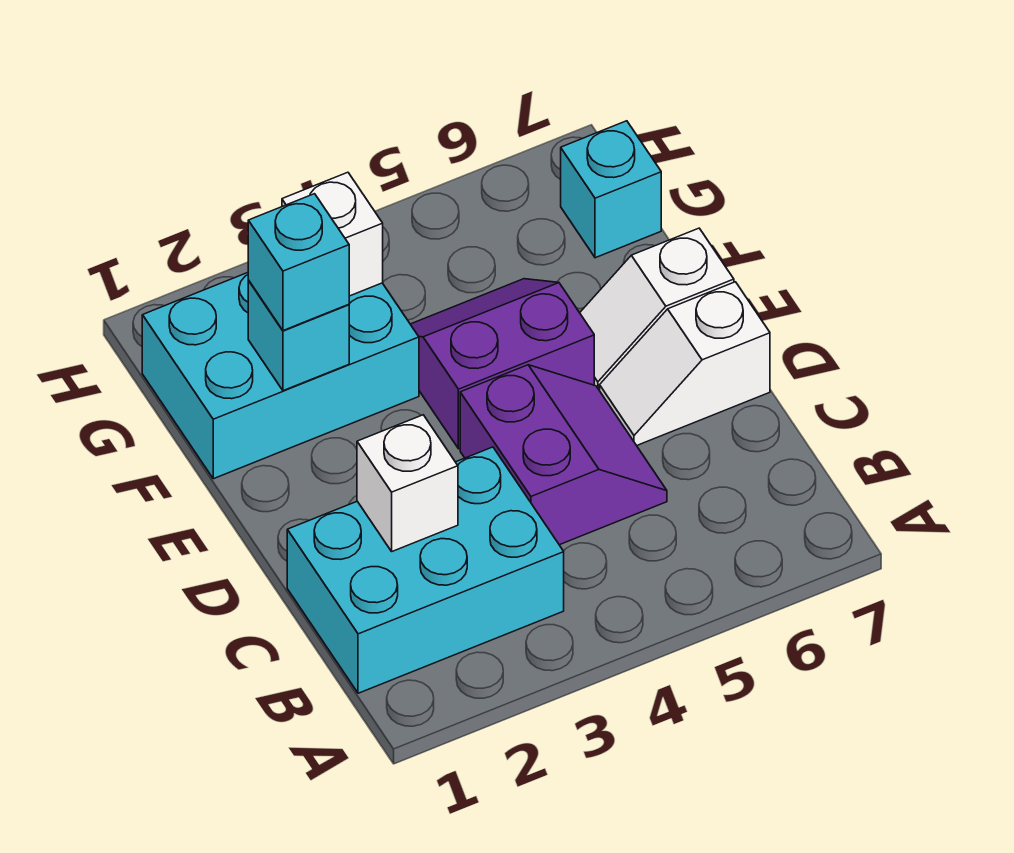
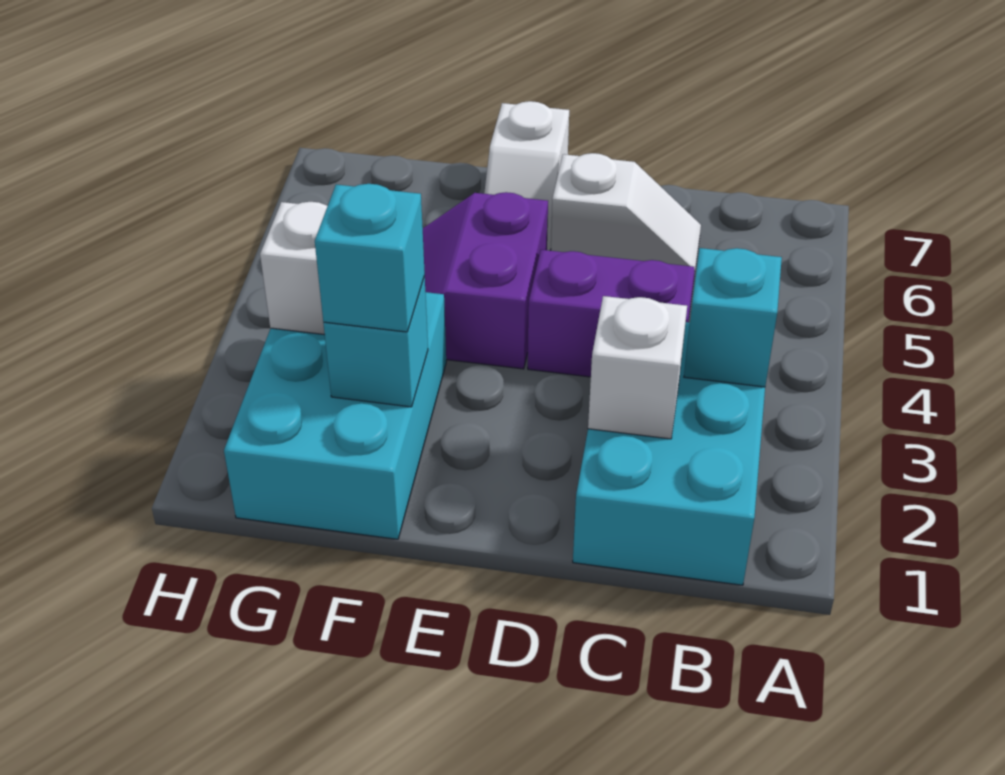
white slope D6:D7 level 1 top 7 -> white slope C6:D6 level 1 top D
cyan brick G7 level 1 -> cyan brick B3 level 2

